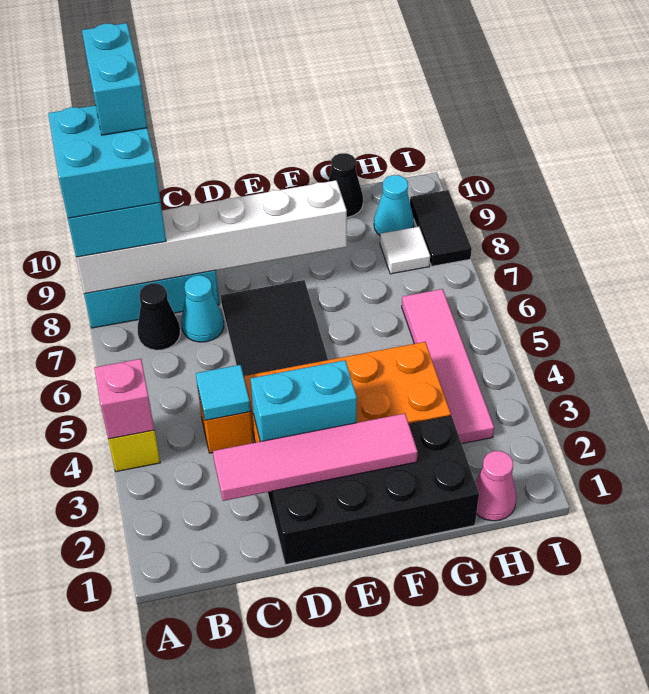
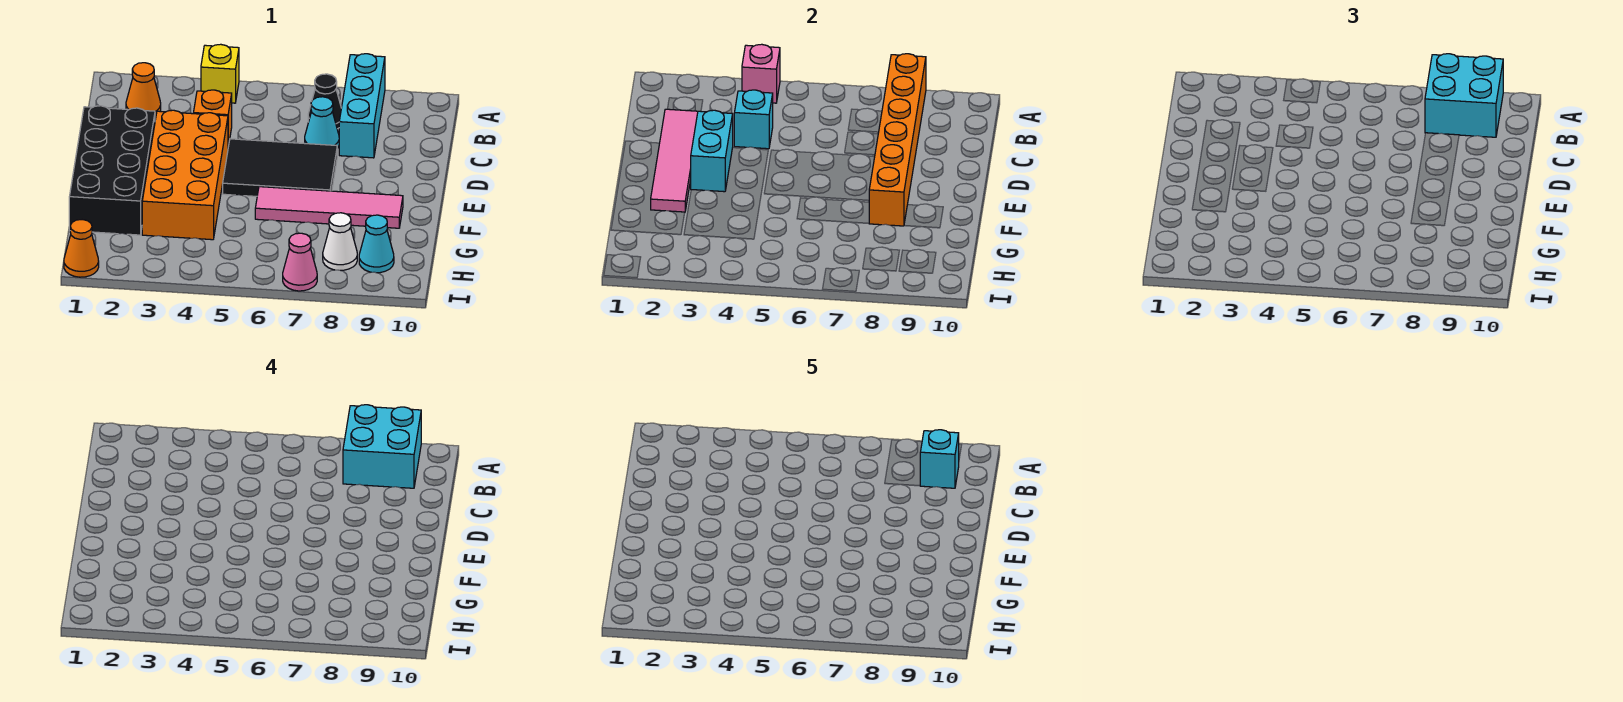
white brick A8:F8 level 2 -> orange brick A8:F8 level 2
none -> orange cone B2 level 1
cyan brick B9:B10 level 5 -> cyan brick B9 level 5
cyan tile C4 level 2 -> cyan brick C4 level 2
black cone G10 level 1 -> none
pink cone H1 level 1 -> pink cone I7 level 1
pink tile H3:H6 level 1 -> pink tile F6:F9 level 1
white tile H8 level 1 -> white cone H8 level 1
none -> orange cone I1 level 1
black tile I8:I9 level 1 -> none

